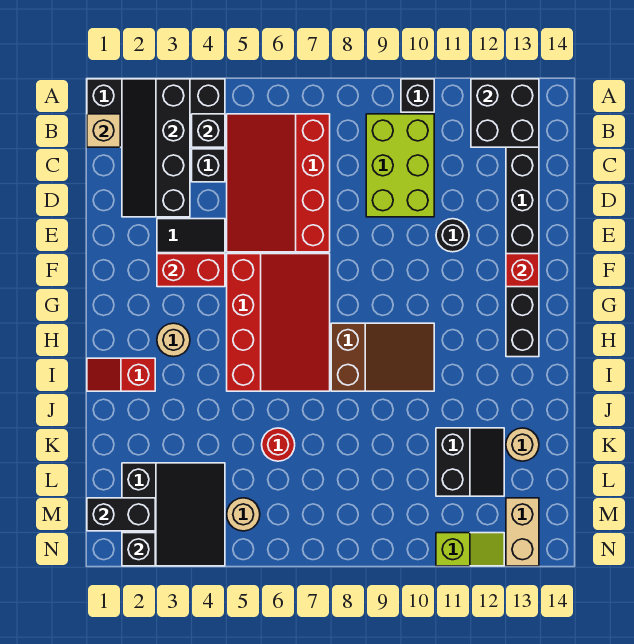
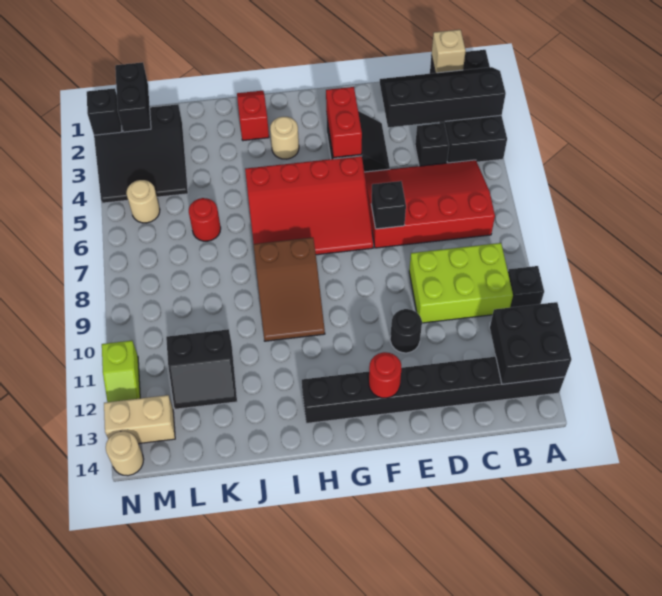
black brick B4 level 2 -> black brick E7 level 2
red brick F13 level 2 -> red round brick F13 level 2
tan round brick K13 level 1 -> tan round brick N14 level 1

